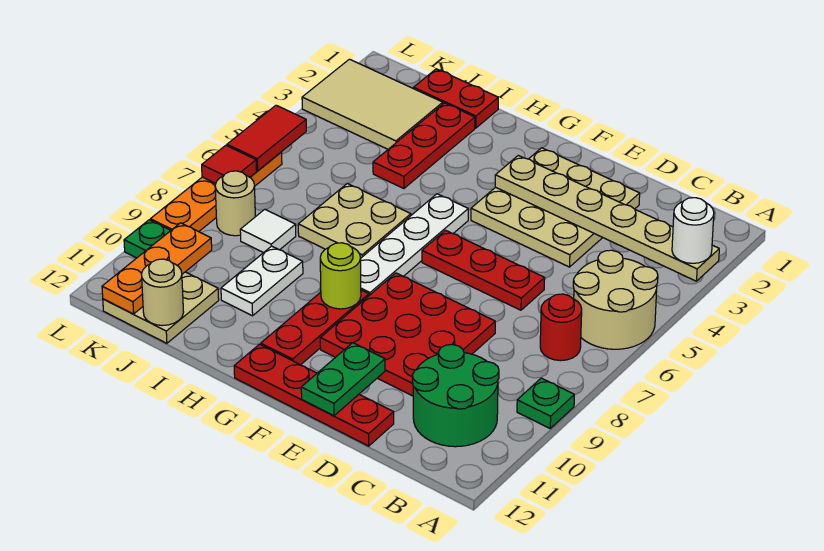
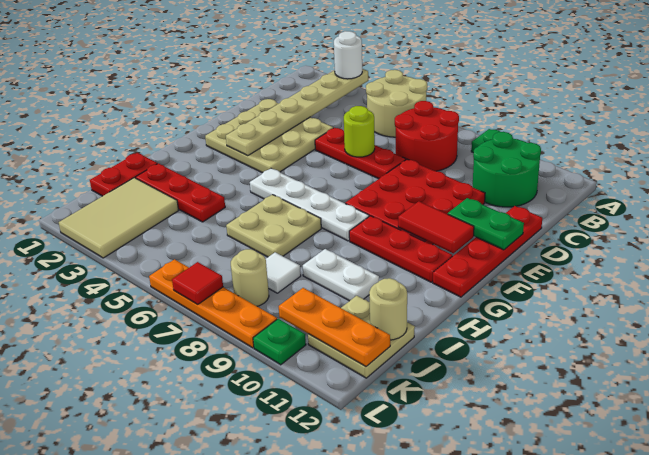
red round brick B7 level 1 -> red round brick B7:C8 level 1
red plate D6:F6 level 1 -> red plate D5:D7 level 1
lime round brick G9 level 2 -> lime round brick D6 level 2
red tile L5:L6 level 2 -> red tile F10:F11 level 2

